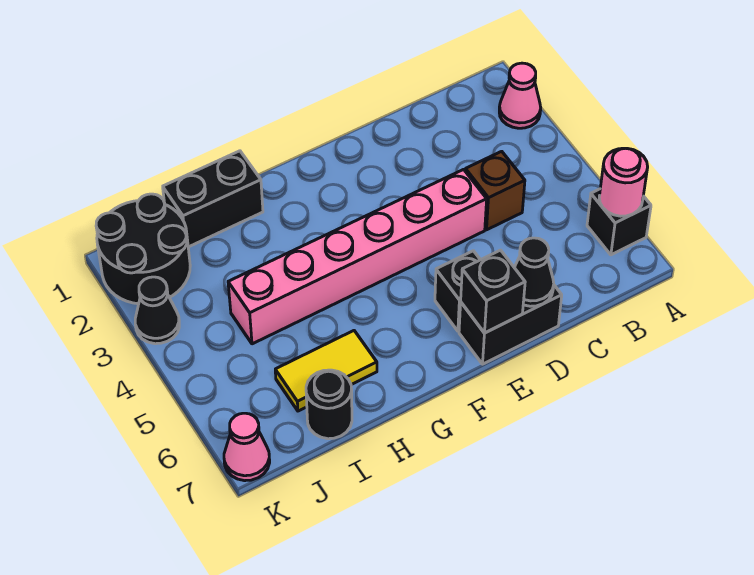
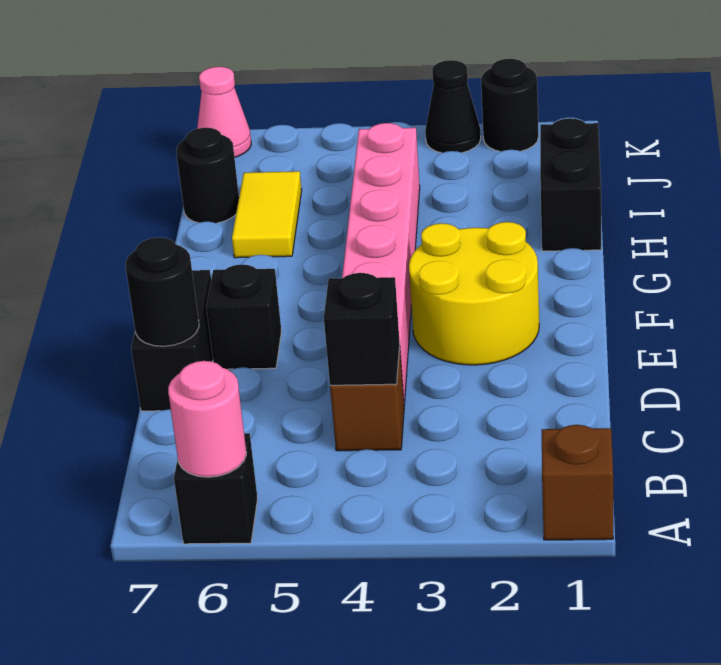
none -> brown brick A1 level 1
pink cone A2 level 1 -> none
black cone D7 level 2 -> black round brick D7 level 2
none -> yellow round brick E2:F3 level 1
black brick E7 level 2 -> black brick C4 level 2
black round brick J1:K2 level 1 -> black round brick K2 level 1

